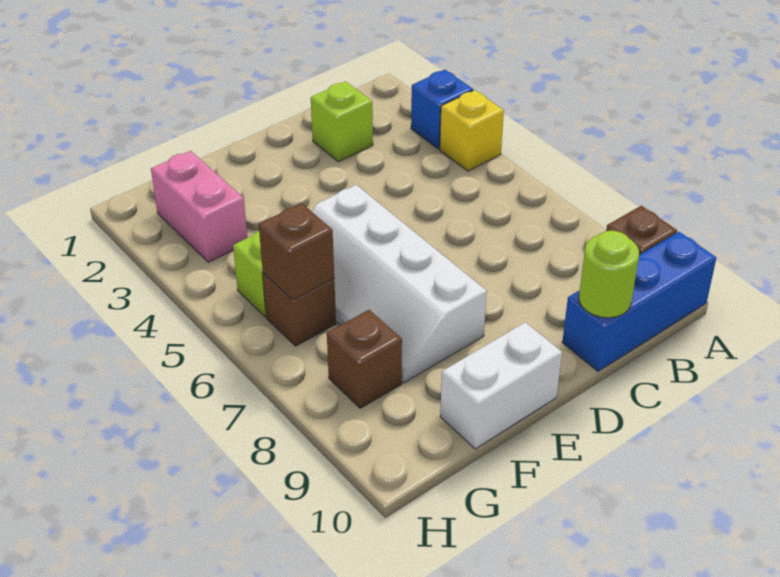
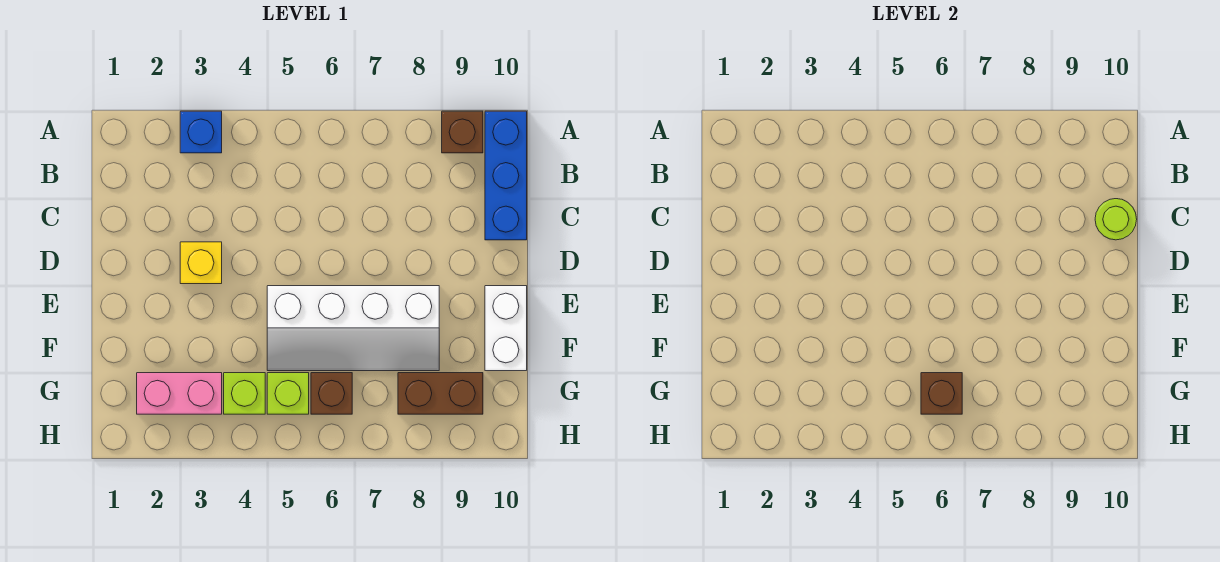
yellow brick A4 level 1 -> yellow brick D3 level 1
lime brick C2 level 1 -> lime brick G4 level 1
brown brick G8 level 1 -> brown brick G8:G9 level 1

